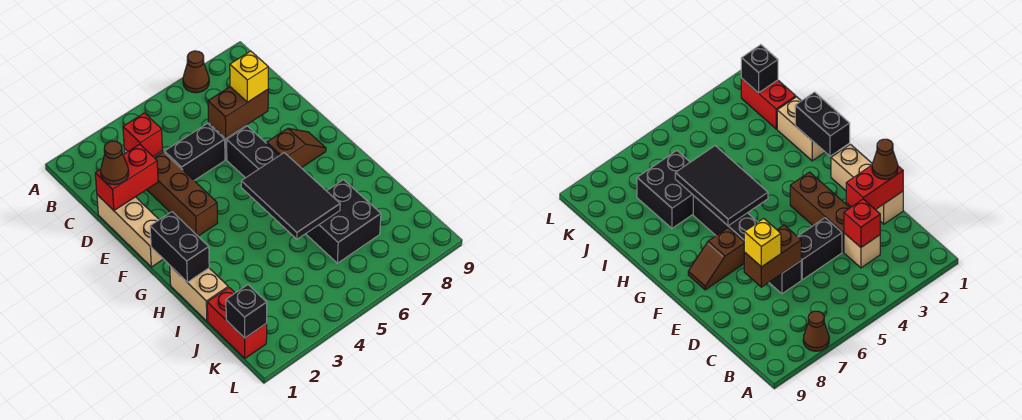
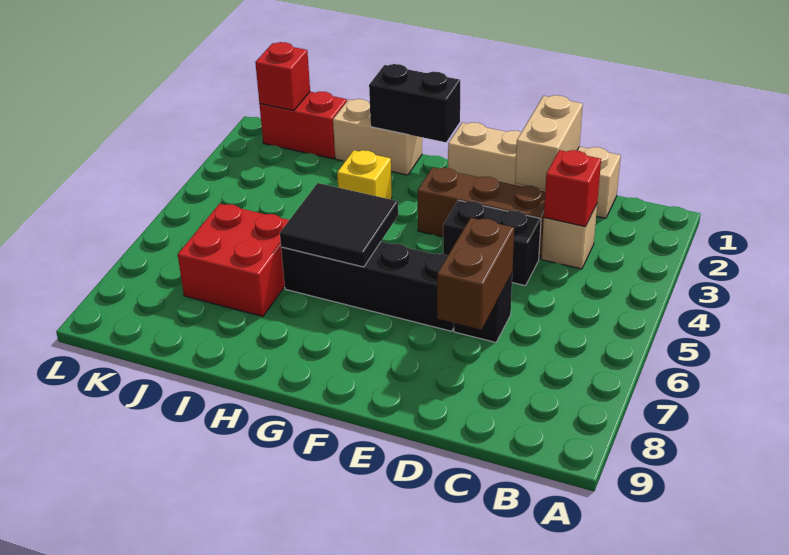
brown cone A7 level 1 -> none
tan brick D1:F1 level 1 -> tan brick C1:F1 level 1
red brick D1:D2 level 2 -> tan brick D1:D2 level 2
brown cone D1 level 3 -> none
black brick D4:D5 level 1 -> black brick D4:E4 level 1
yellow brick D7 level 3 -> yellow brick H3 level 1
brown slope F7:F8 level 1 top 7 -> none
black tile G5:I6 level 2 -> black tile G5:H6 level 2
black brick I6:J7 level 1 -> red brick I6:J7 level 1
black brick K1 level 2 -> red brick K1 level 2

